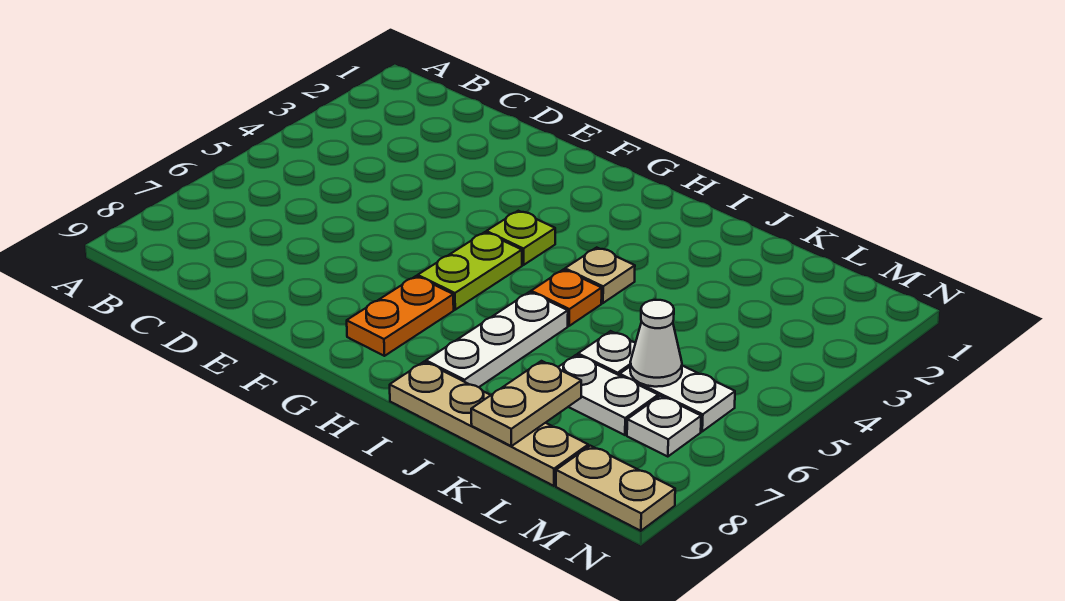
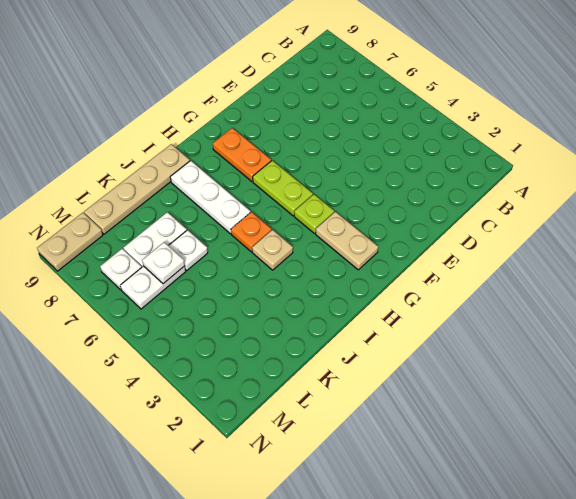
tan plate K8:K9 level 2 -> tan plate G2:G3 level 1
white cone L6 level 2 -> white plate L6 level 2

